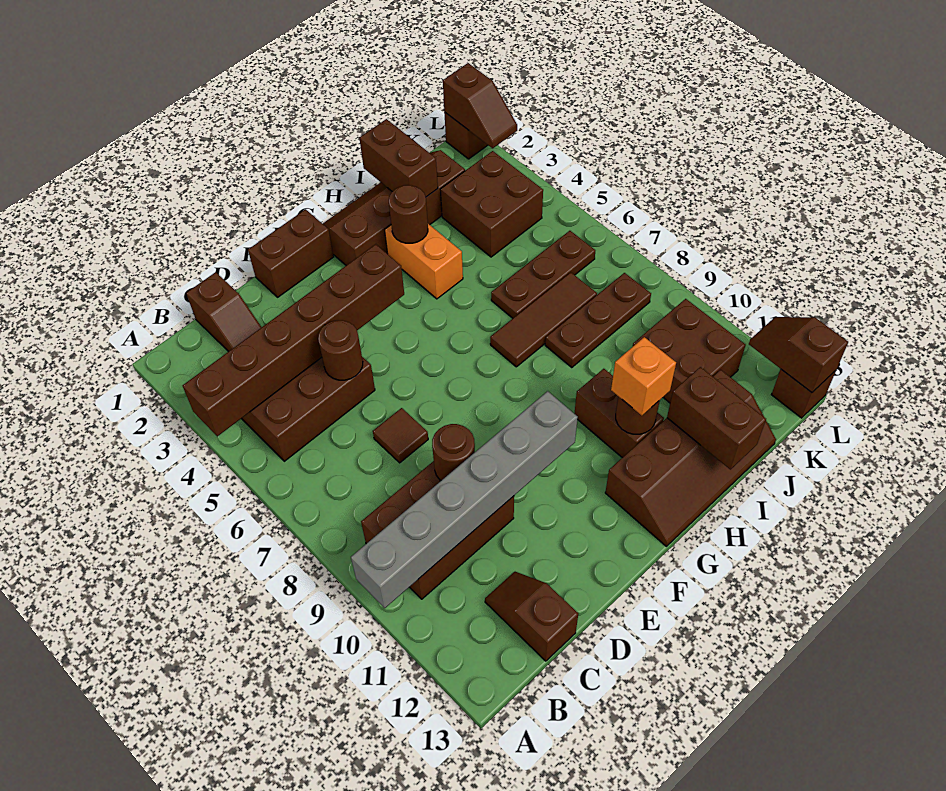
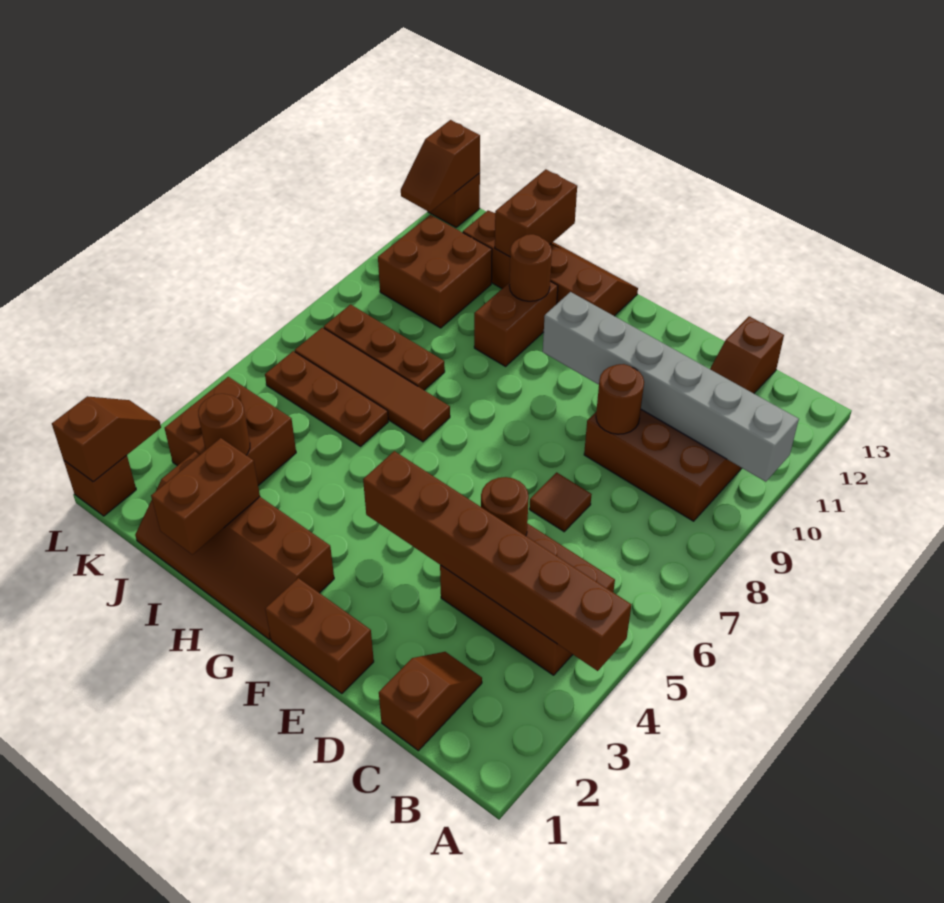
orange brick H3:H4 level 1 -> none
brown round brick H3 level 2 -> brown round brick J3 level 2
brown tile H7:J7 level 1 -> brown tile H7:K7 level 1
orange brick H11 level 3 -> none

